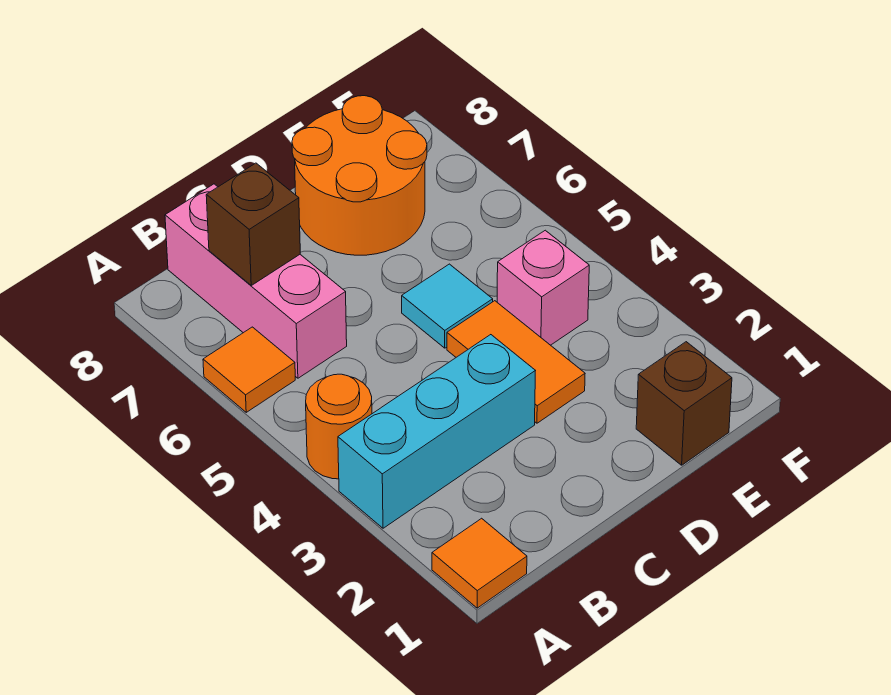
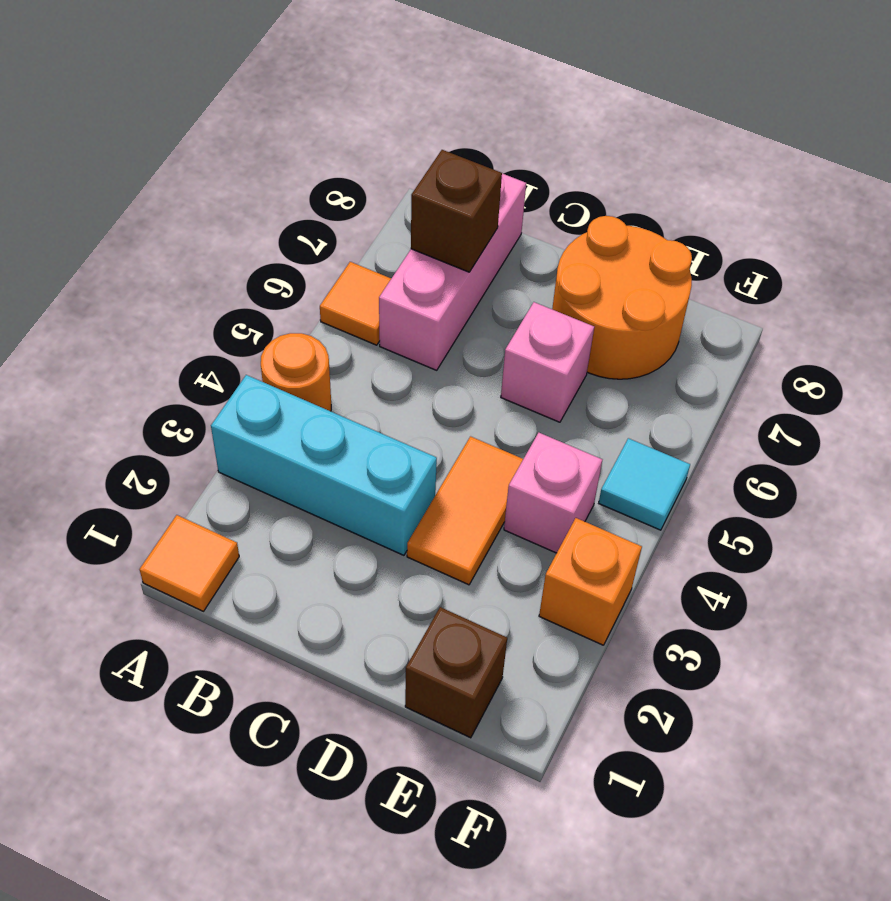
cyan tile D5 level 1 -> cyan tile F5 level 1
none -> pink brick D6 level 1
none -> orange brick F3 level 1

